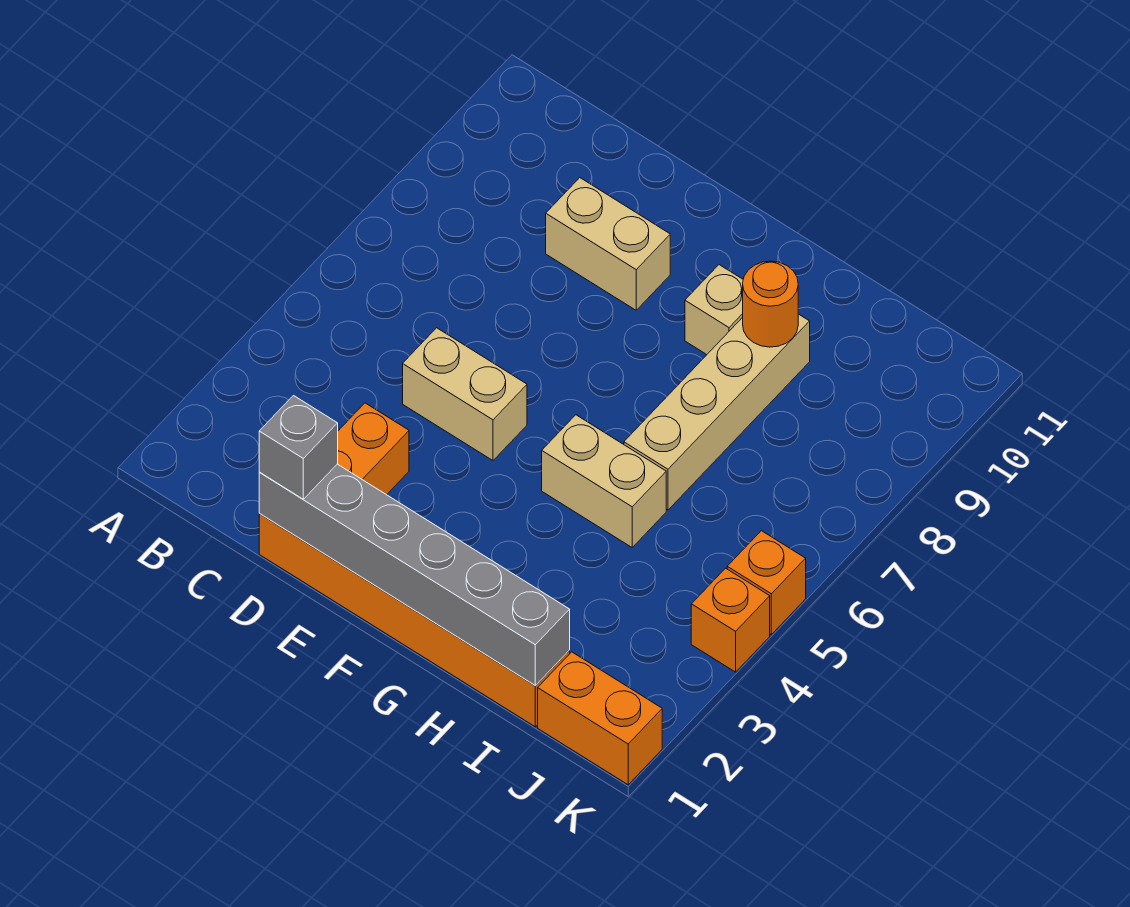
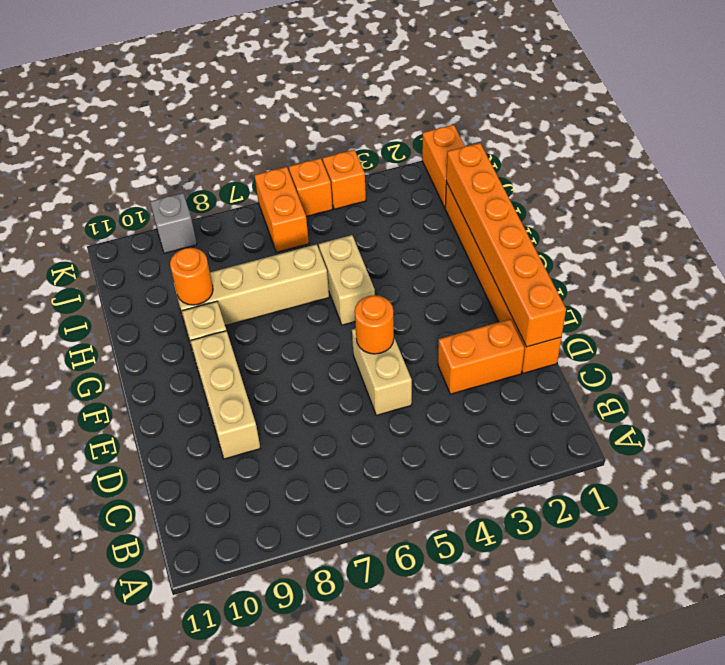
grey brick D1:I1 level 2 -> orange brick D1:I1 level 2
grey brick D1 level 3 -> grey brick K9 level 1
tan brick D9:E9 level 1 -> tan brick D9:F9 level 1
none -> orange round brick E5 level 2
none -> orange brick J6:K6 level 1

